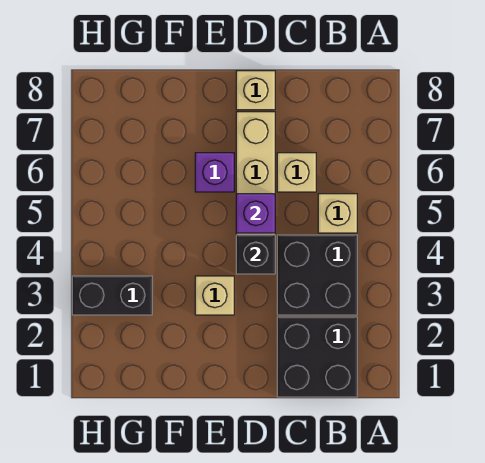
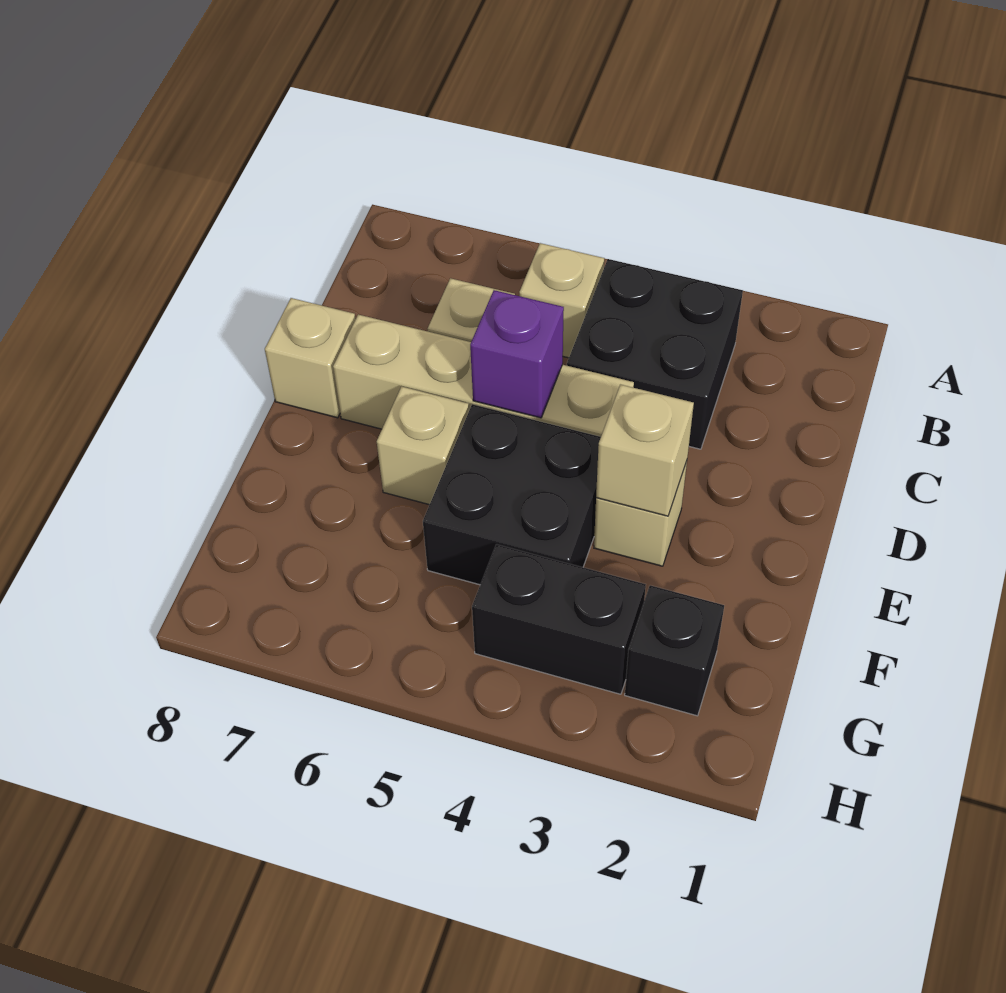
black brick B1:C2 level 1 -> black brick E4:F5 level 1
black brick D4 level 2 -> black brick G2 level 1
none -> tan brick E3 level 2
purple brick E6 level 1 -> tan brick E6 level 1
black brick G3:H3 level 1 -> black brick G3:G4 level 1

